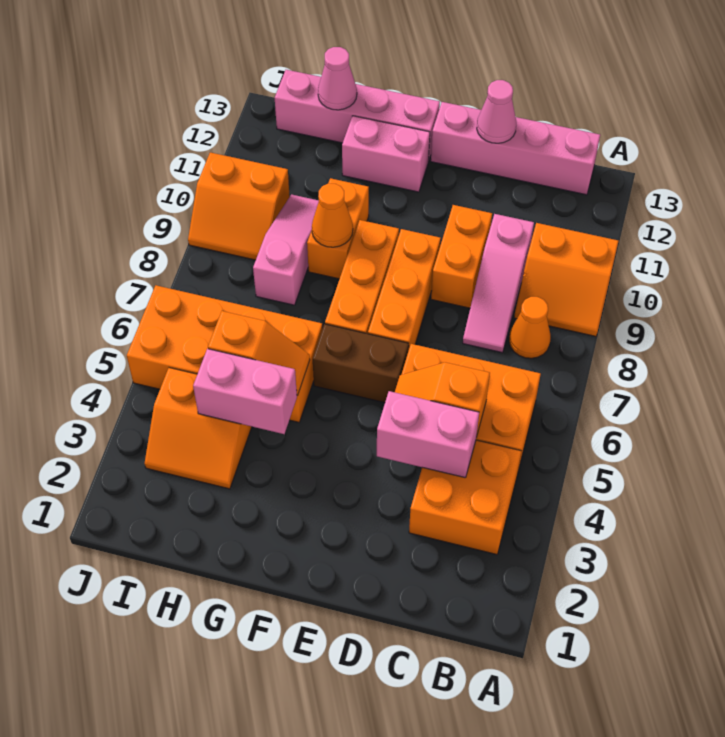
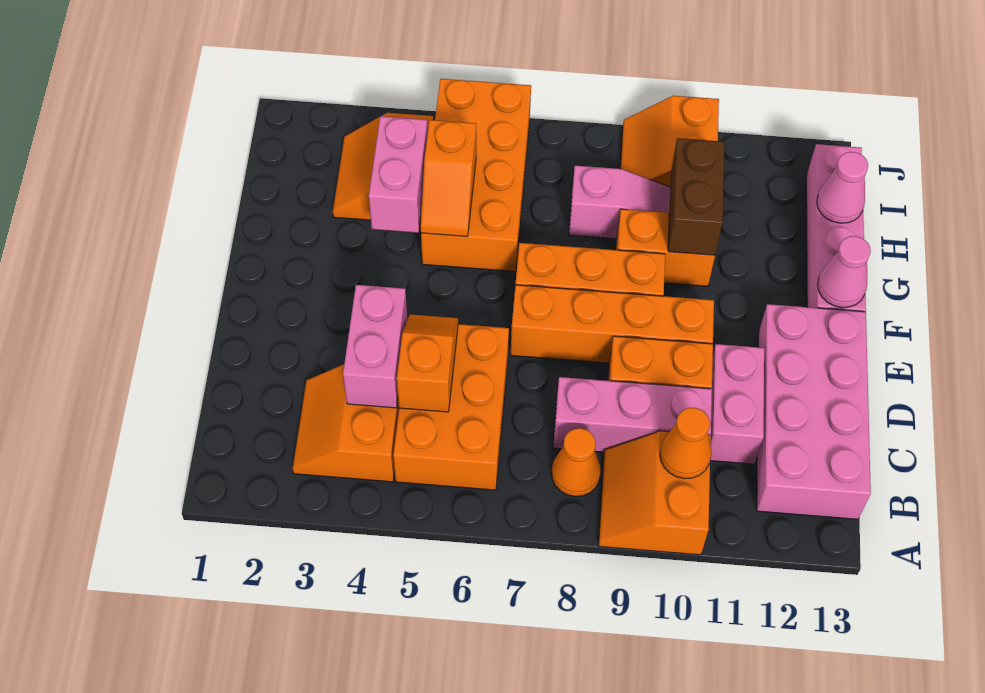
orange brick B3:C4 level 1 -> orange slope B3:C4 level 1 top 4
pink brick B13:E13 level 1 -> pink brick B12:E13 level 1
pink slope C8:C10 level 1 top 10 -> pink brick C8:C10 level 1
pink cone D13 level 2 -> pink cone F13 level 2
brown brick E6:F6 level 1 -> brown brick G10:H10 level 2
orange brick E7:E9 level 1 -> orange brick E7:E10 level 1
pink brick F12:G12 level 1 -> pink brick C11:D11 level 1
orange cone G9 level 2 -> orange cone B10 level 2

